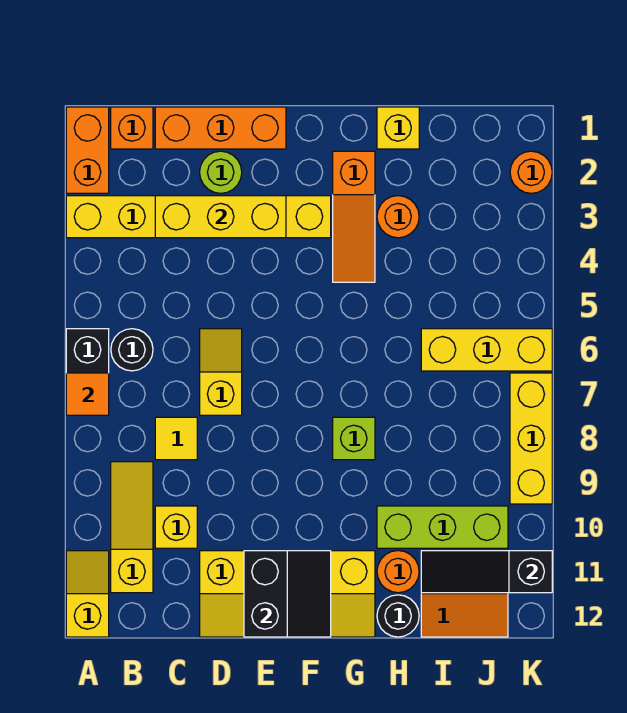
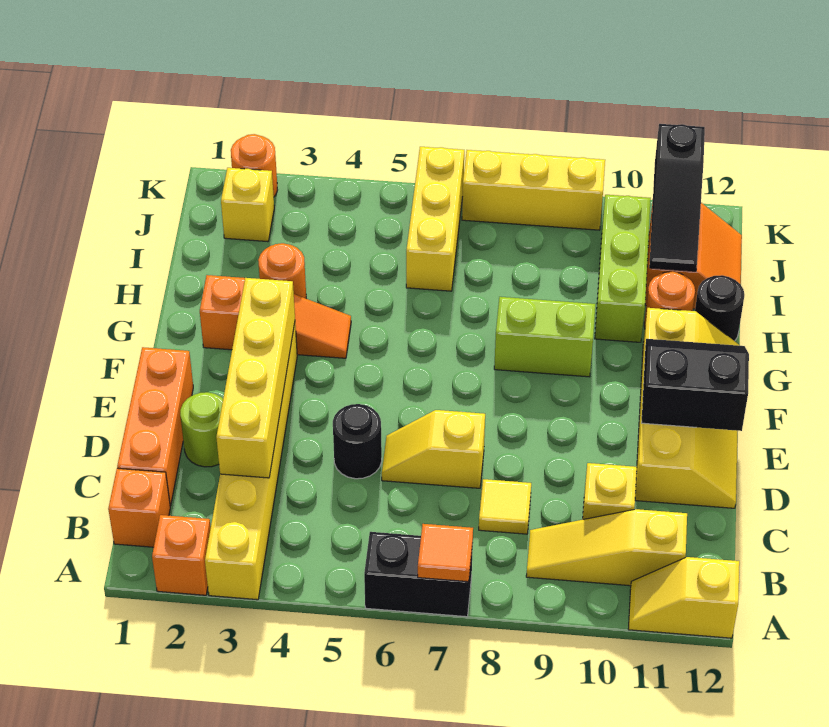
orange brick A1:A2 level 1 -> orange brick A2 level 1
black round brick B6 level 1 -> black round brick D5 level 1
yellow brick C3:E3 level 2 -> yellow brick C3:F3 level 2
lime brick G8 level 1 -> lime brick G8:G9 level 1
yellow brick H1 level 1 -> yellow brick J2 level 1

